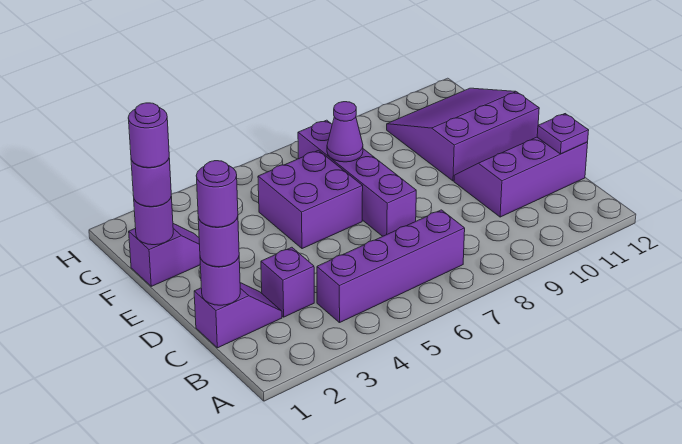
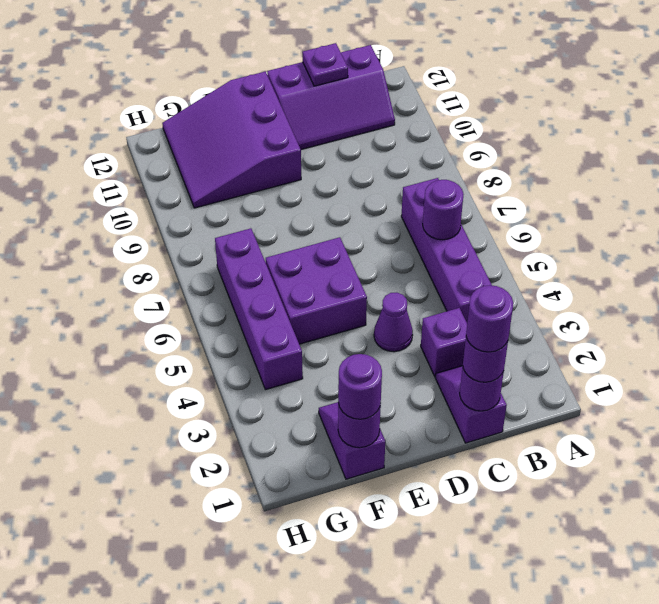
purple slope C10:D12 level 1 top C -> purple slope B11:D12 level 1 top 12
purple brick D7:G7 level 1 -> purple brick G4:G7 level 1
purple round brick F1 level 4 -> purple round brick B6 level 2
purple cone F7 level 2 -> purple cone D4 level 1

